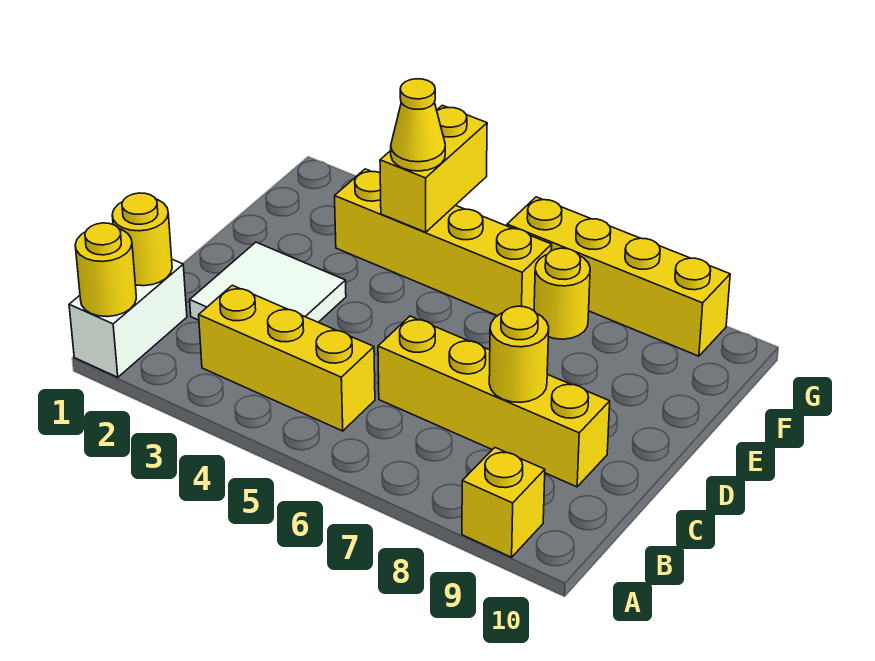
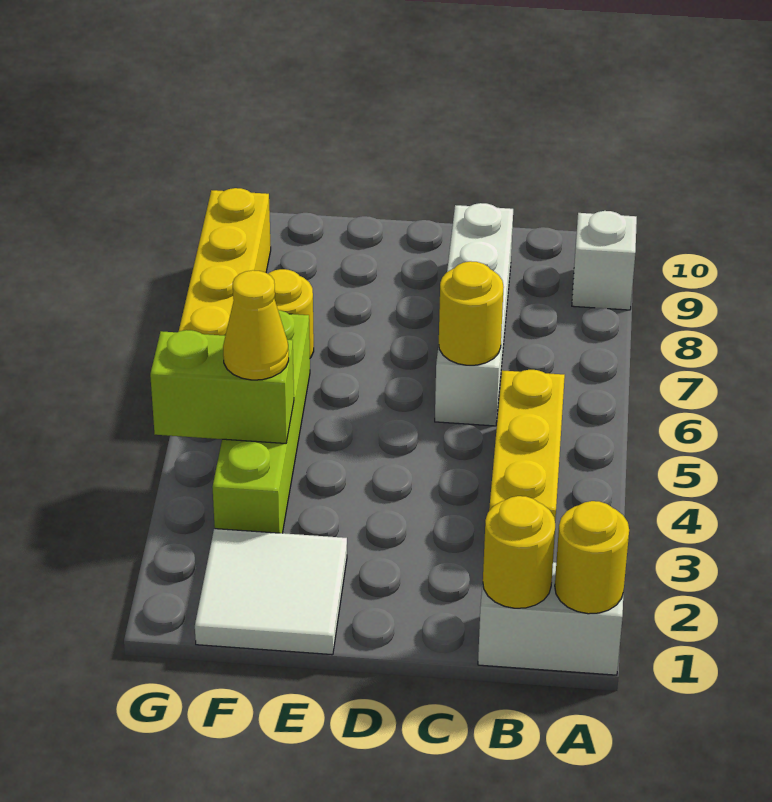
yellow brick A9 level 1 -> white brick A9 level 1
white tile C2:D3 level 1 -> white tile E1:F2 level 1
yellow brick C6:C9 level 1 -> white brick C6:C9 level 1
yellow round brick C8 level 2 -> yellow round brick C6 level 2
yellow brick F3:F6 level 1 -> lime brick F3:F6 level 1
yellow brick F4:G4 level 2 -> lime brick F4:G4 level 2

